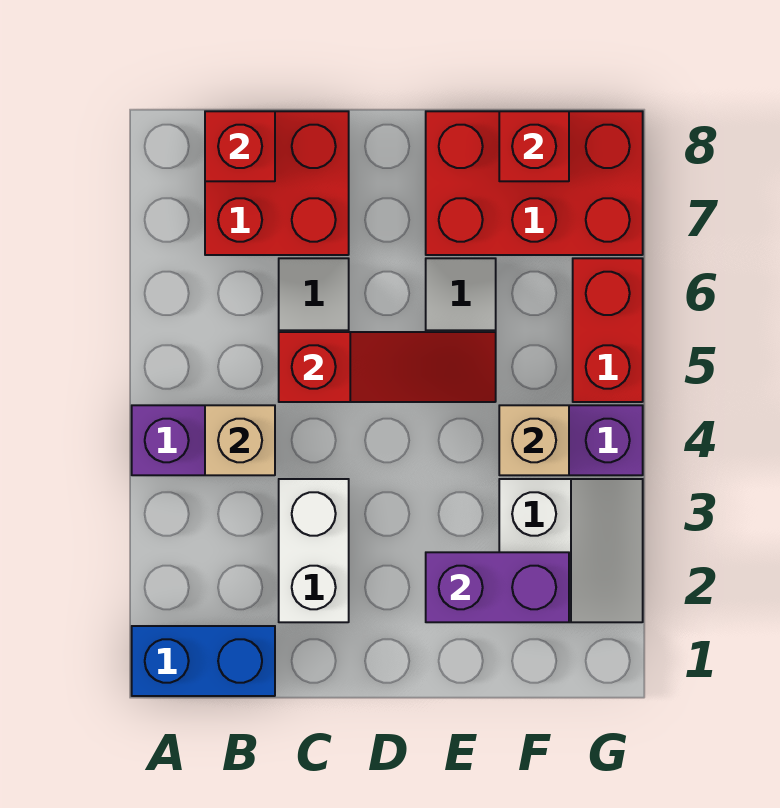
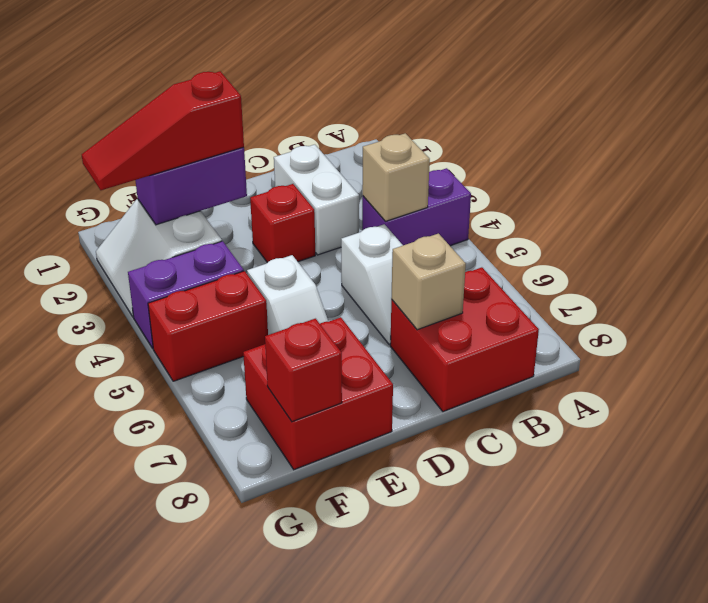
blue brick A1:B1 level 1 -> none
red brick B8 level 2 -> red brick D3 level 1
red slope C5:E5 level 2 top C -> red slope E2:G2 level 3 top E
red brick E7:G8 level 1 -> red brick E7:F8 level 1
tan brick F4 level 2 -> tan brick C7 level 2
red brick G5:G6 level 1 -> red brick F5:G5 level 1

